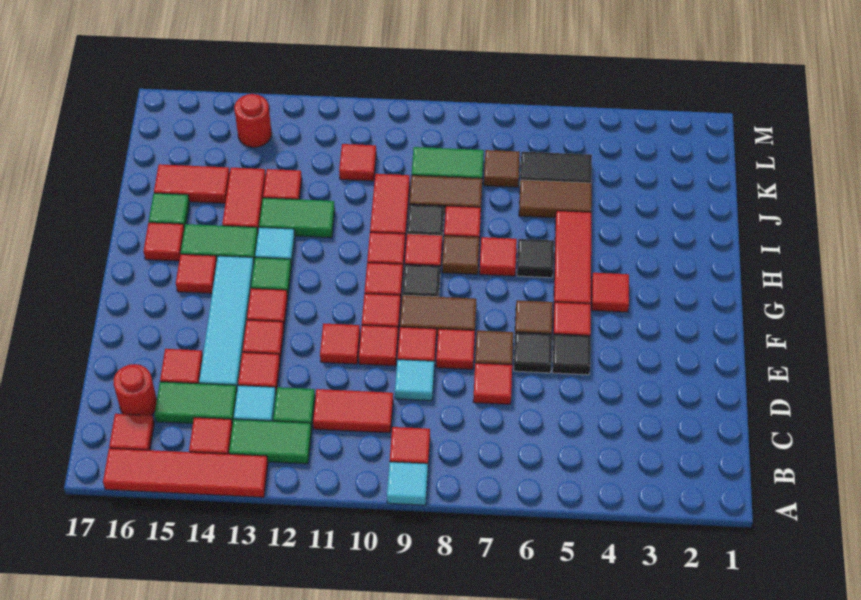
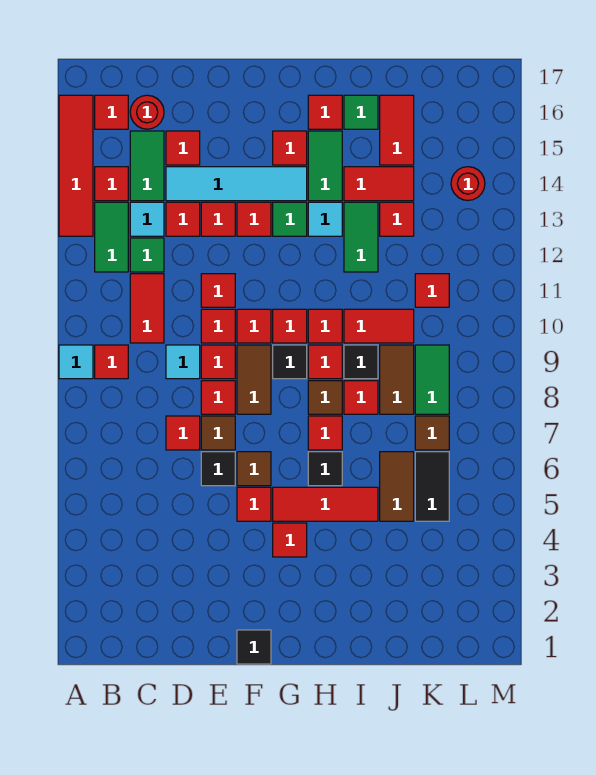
black tile E5 level 1 -> black tile F1 level 1

